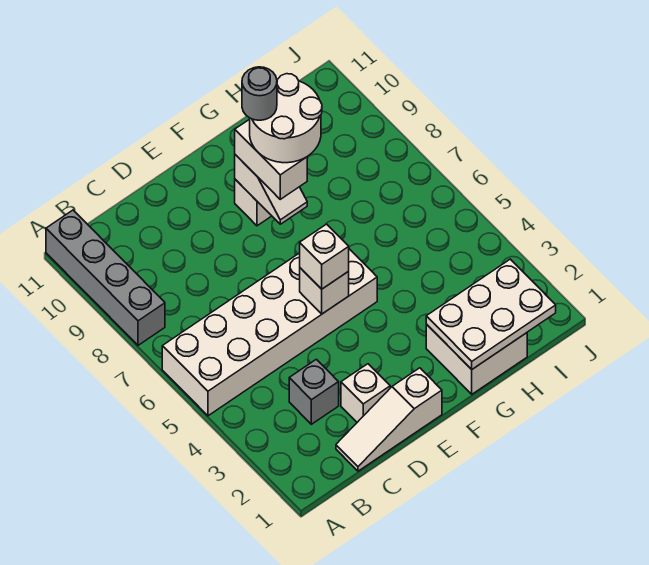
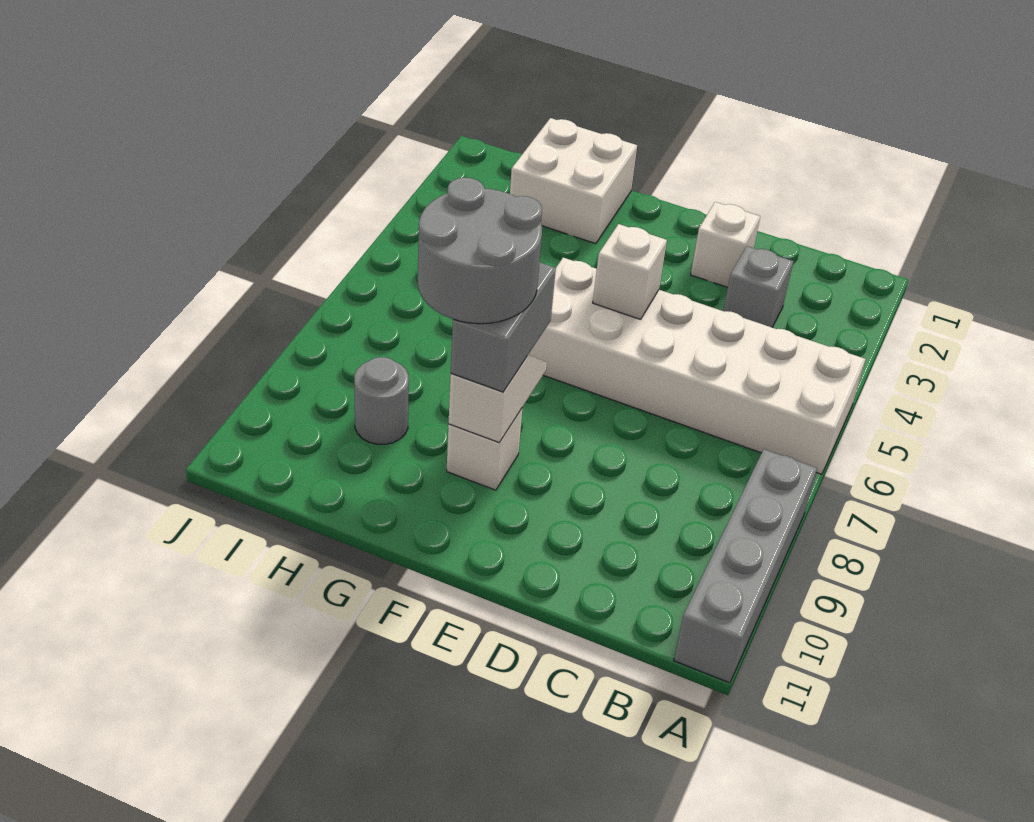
white slope C1:E1 level 1 top E -> none
white brick E5 level 3 -> none
white brick F8:F9 level 3 -> grey brick F8:F9 level 3
white round brick F8:G9 level 4 -> grey round brick F8:G9 level 4
grey round brick F9 level 5 -> grey round brick H9 level 1
white plate G1:I2 level 2 -> none

